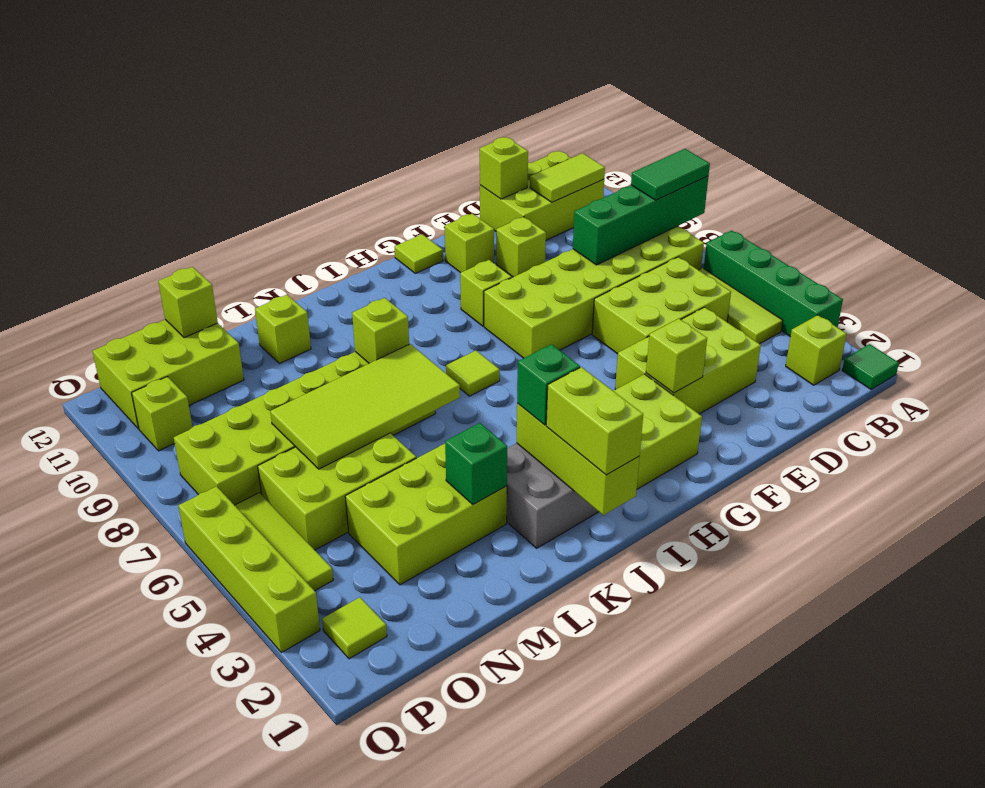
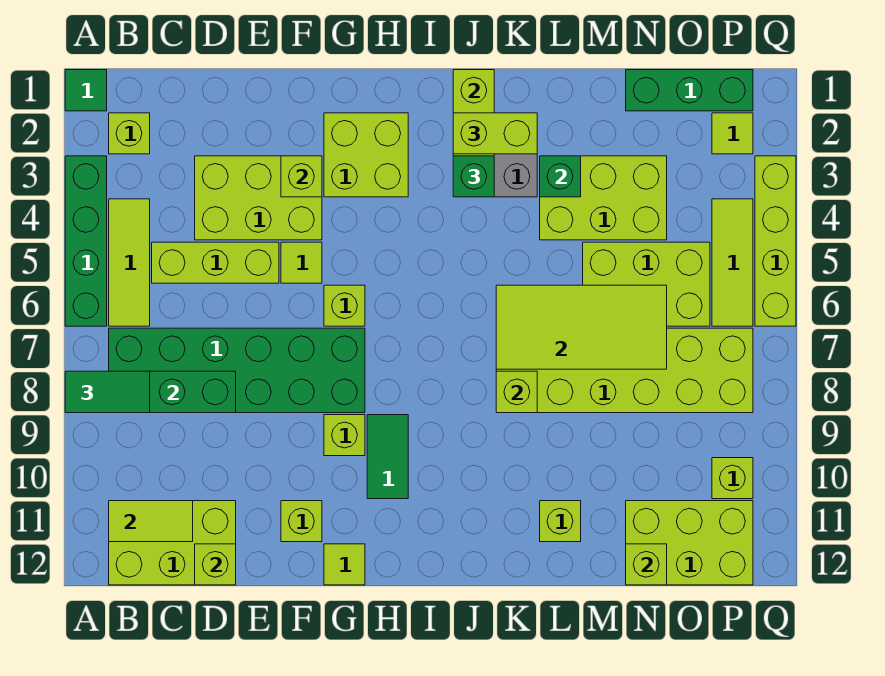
lime brick B7:G8 level 1 -> green brick B7:G8 level 1
lime brick C5:E6 level 1 -> lime brick C5:E5 level 1
lime brick E10 level 1 -> lime brick G6 level 1
none -> green tile H9:H10 level 1
lime tile I7 level 1 -> lime tile F5 level 1
lime brick J1:J2 level 3 -> lime brick J2:K2 level 3
none -> green brick N1:P1 level 1

